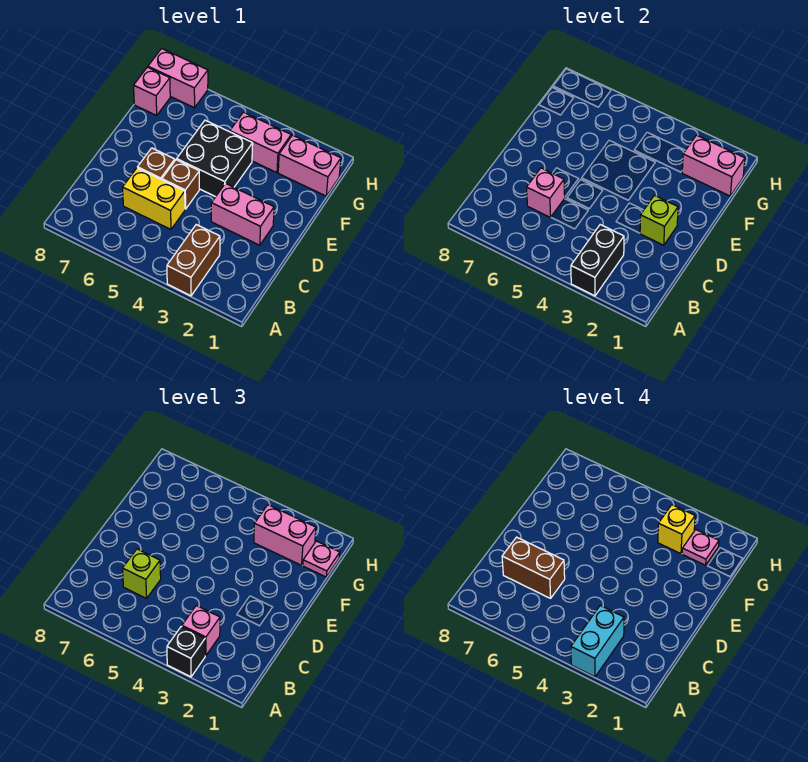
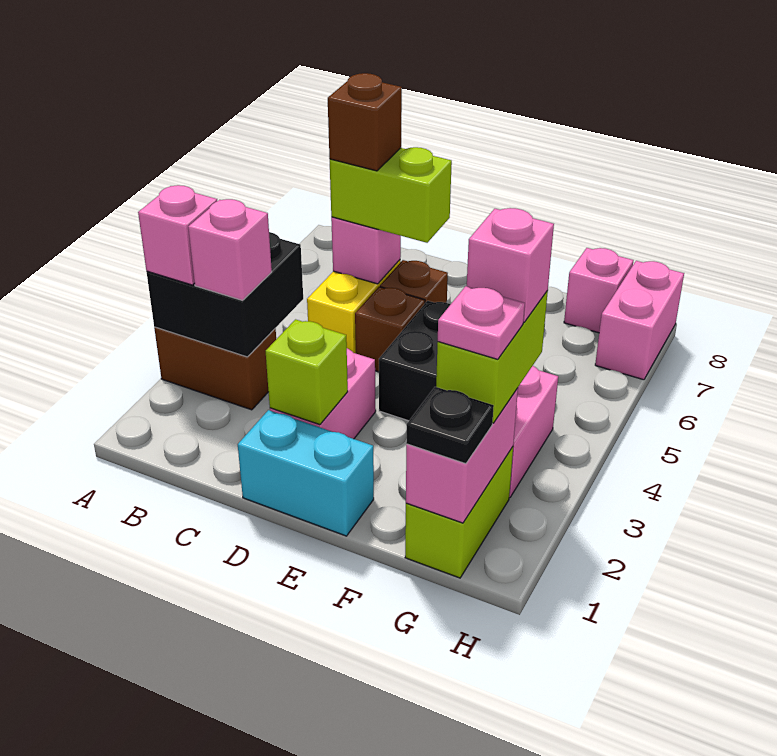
black brick A3:B3 level 2 -> black brick A3:B4 level 2
black brick A3 level 3 -> pink brick A3 level 3
cyan brick A3:B3 level 4 -> cyan brick D1:E1 level 1
lime brick C6 level 3 -> lime brick C6:D6 level 3
brown brick C6:C7 level 4 -> brown brick C6 level 4
pink brick G1:G2 level 1 -> lime brick G1:G2 level 1
pink plate G1 level 3 -> black plate G1 level 3
pink brick G2:G3 level 3 -> lime brick G2:G3 level 3
yellow brick G3 level 4 -> pink brick G3 level 4

